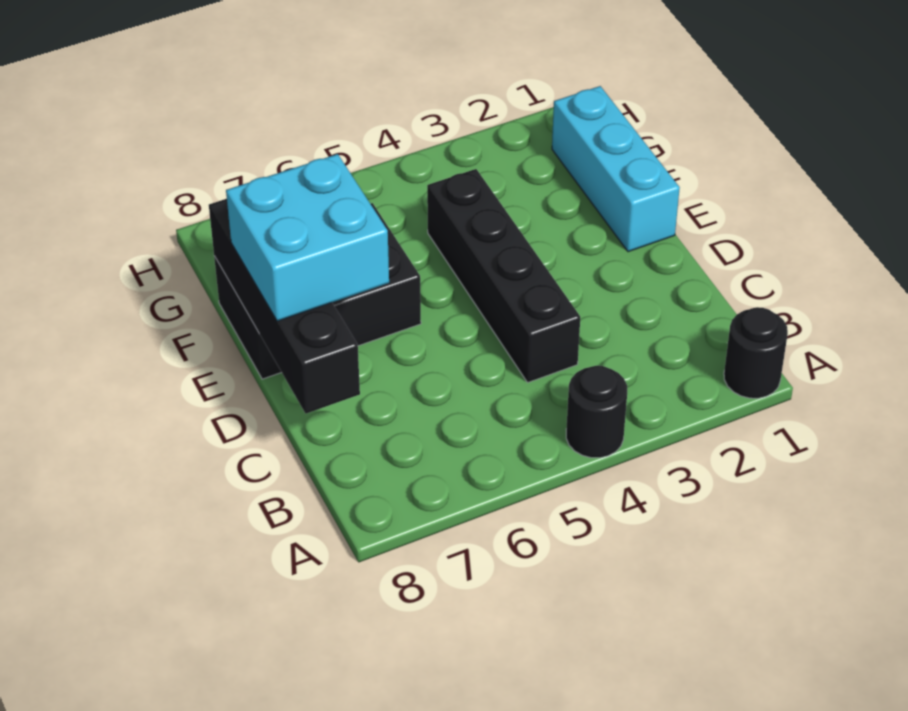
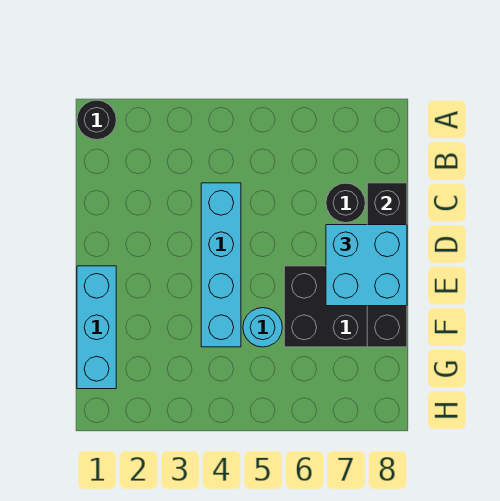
black round brick A4 level 1 -> black round brick C7 level 1
black brick C4:F4 level 1 -> cyan brick C4:F4 level 1
none -> cyan round brick F5 level 1

